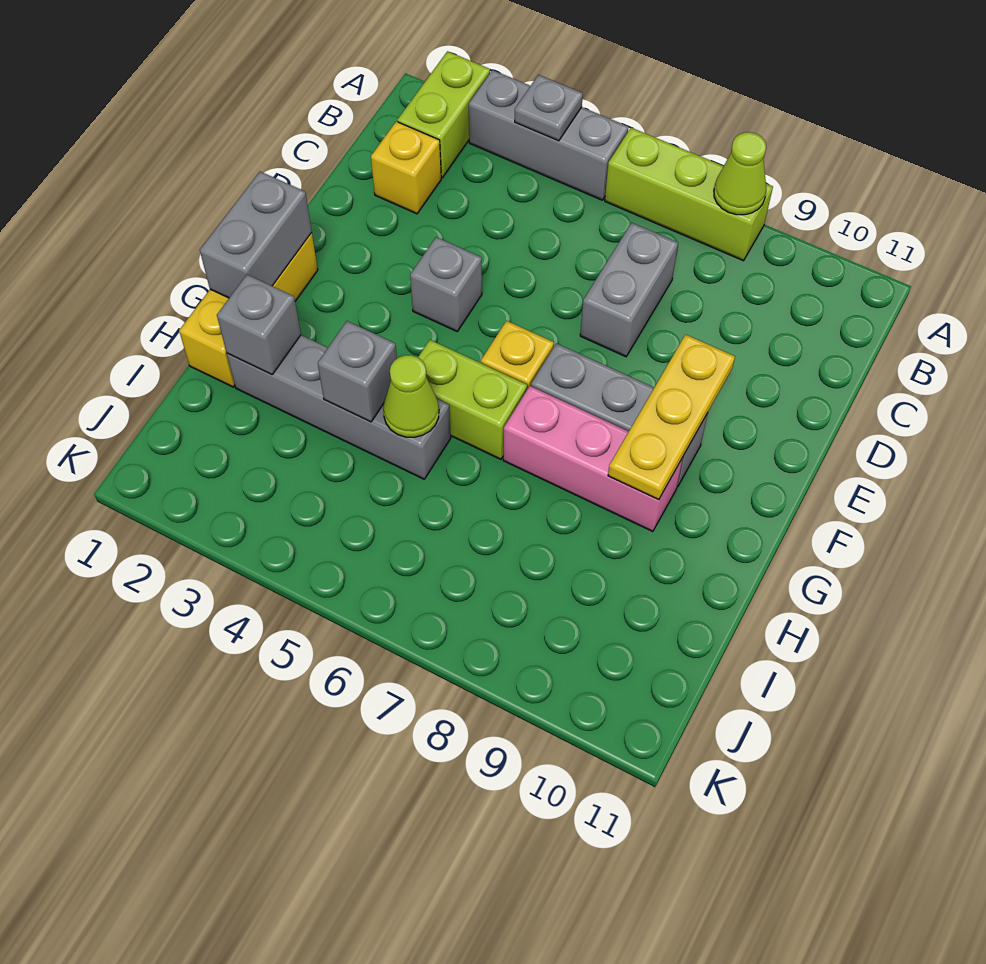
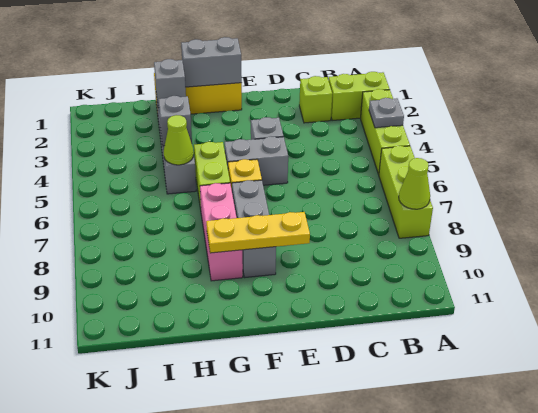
grey brick A3:A5 level 1 -> lime brick A3:A5 level 1
yellow brick C2 level 1 -> lime brick C2 level 1
grey brick C7:D7 level 1 -> grey brick E5:F5 level 1

